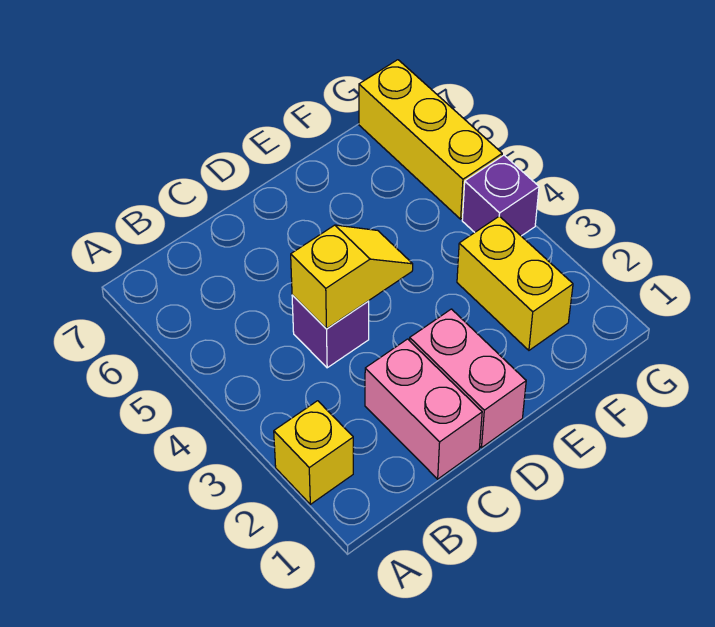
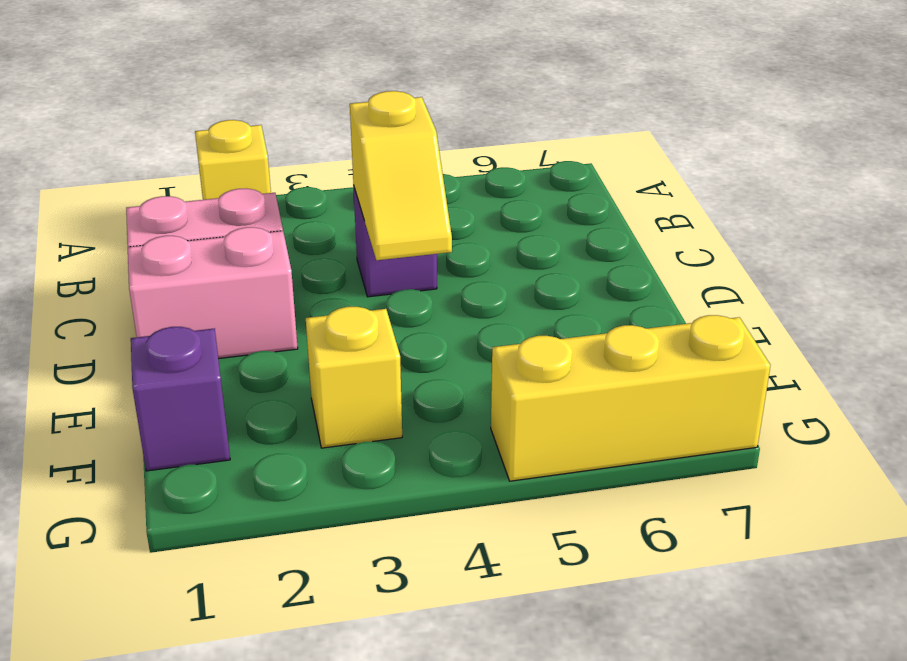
yellow brick F2:F3 level 1 -> yellow brick F3 level 1
purple brick G4 level 1 -> purple brick F1 level 1

